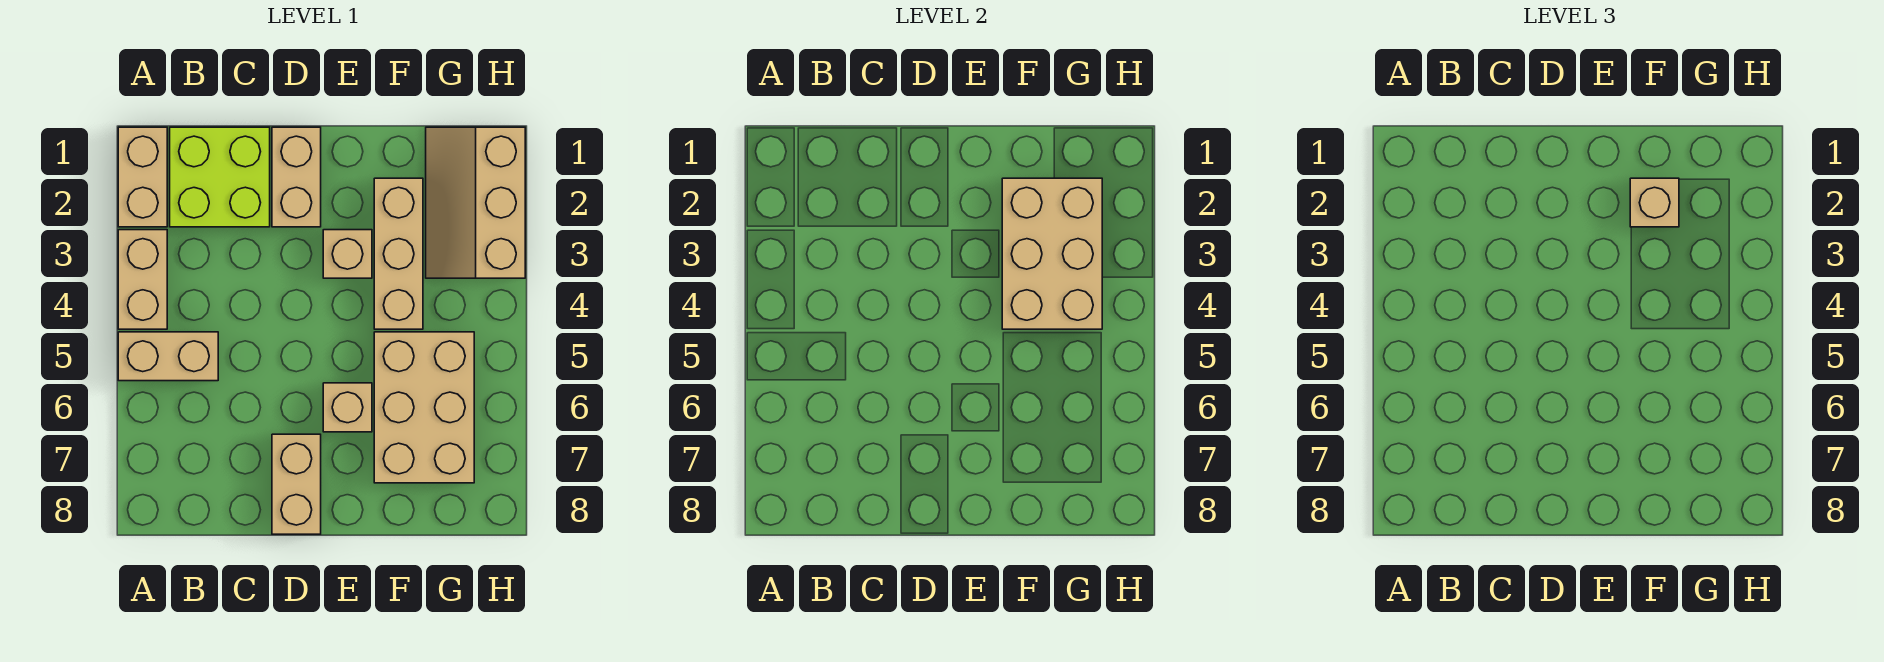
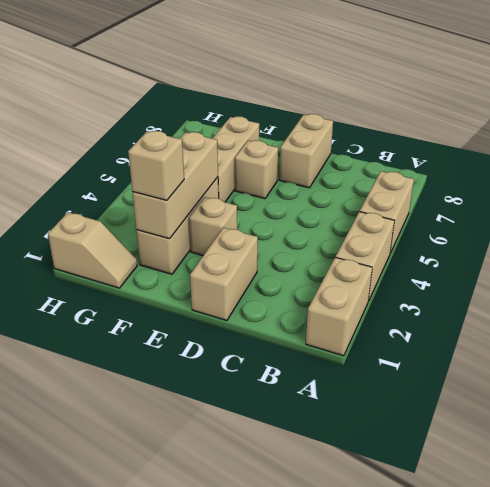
tan brick A5:B5 level 1 -> tan brick A5:A6 level 1
lime brick B1:C2 level 1 -> none
tan brick F2:G4 level 2 -> tan brick F2:F4 level 2
tan brick F5:G7 level 1 -> tan brick F5:F7 level 1
tan slope G1:H3 level 1 top H -> tan slope G1:H1 level 1 top H

